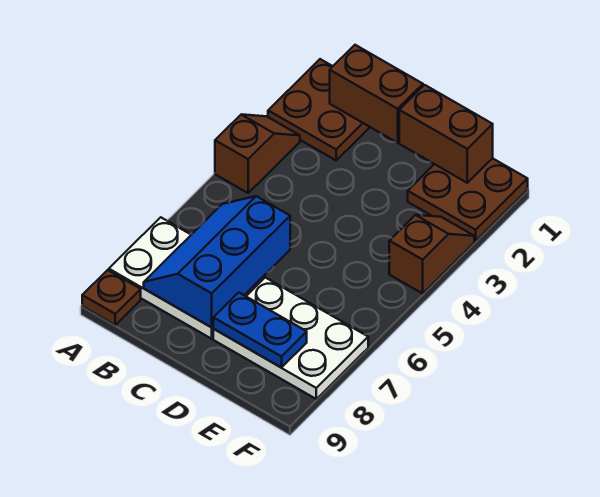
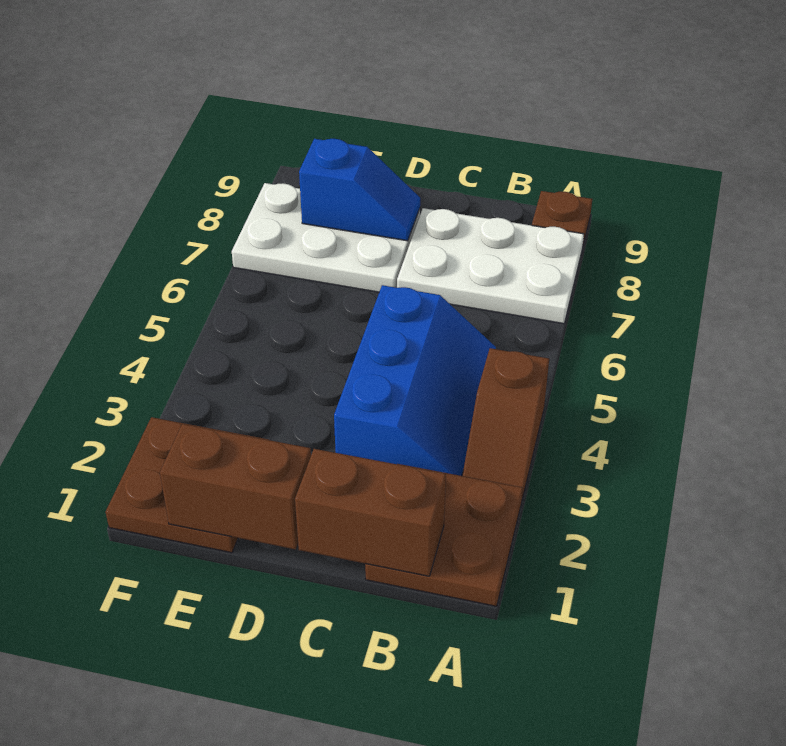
blue slope B6:C8 level 2 top C -> blue slope B3:C5 level 1 top C
blue plate D8:E8 level 2 -> blue slope D8:E8 level 2 top E
brown slope F3:F4 level 1 top 4 -> none

